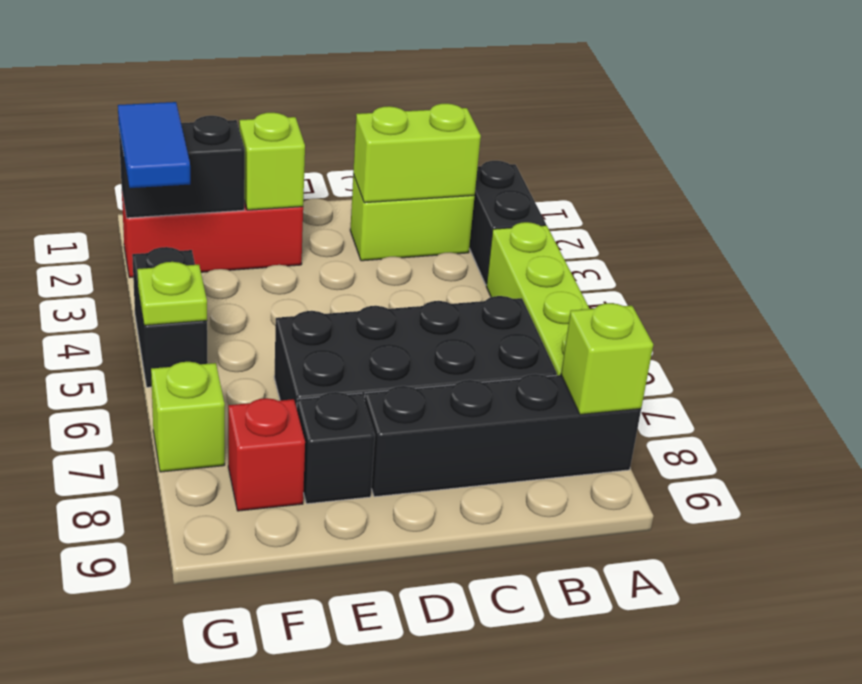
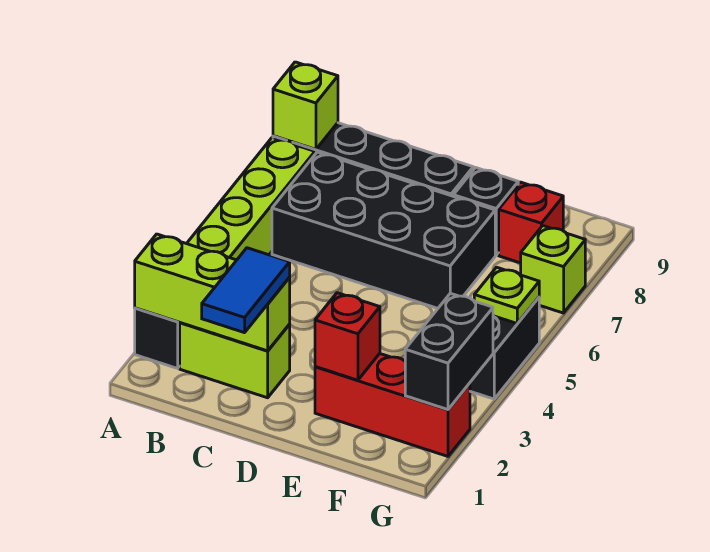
lime brick B2:C2 level 2 -> lime brick A2:C2 level 2
lime brick E2 level 2 -> red brick E2 level 2
black brick F2:G2 level 2 -> black brick G2:G3 level 2
blue tile G2:G3 level 3 -> blue tile C1:C2 level 3

